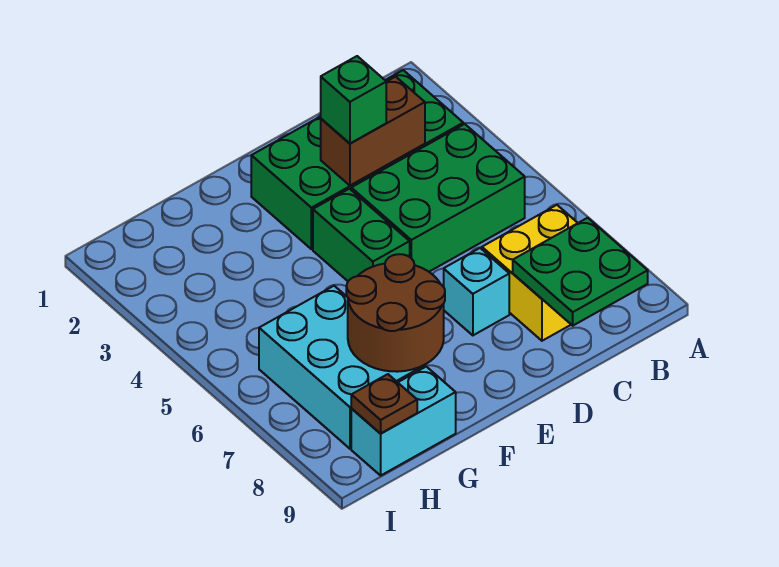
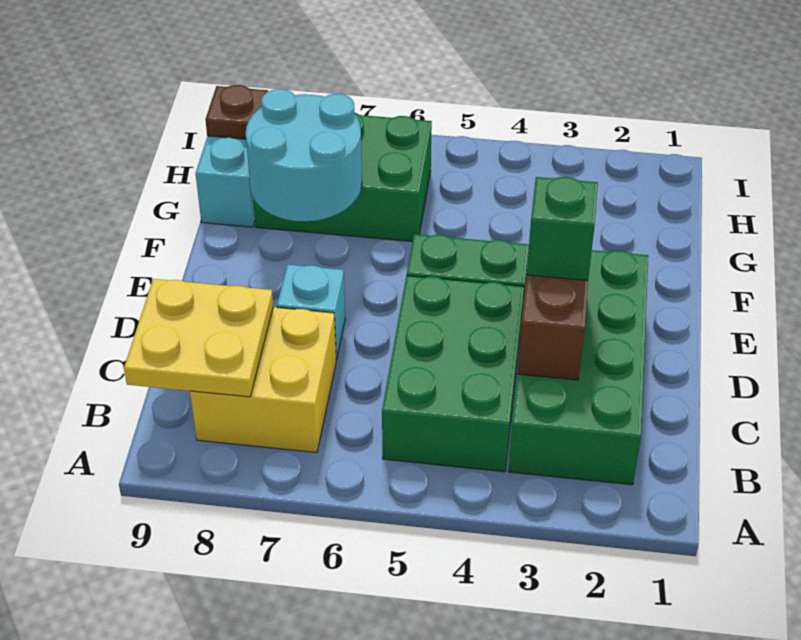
green plate B8:C9 level 2 -> yellow plate B8:C9 level 2
brown round brick F7:G8 level 2 -> cyan round brick F7:G8 level 2
cyan brick G6:H8 level 1 -> green brick G6:H8 level 1

